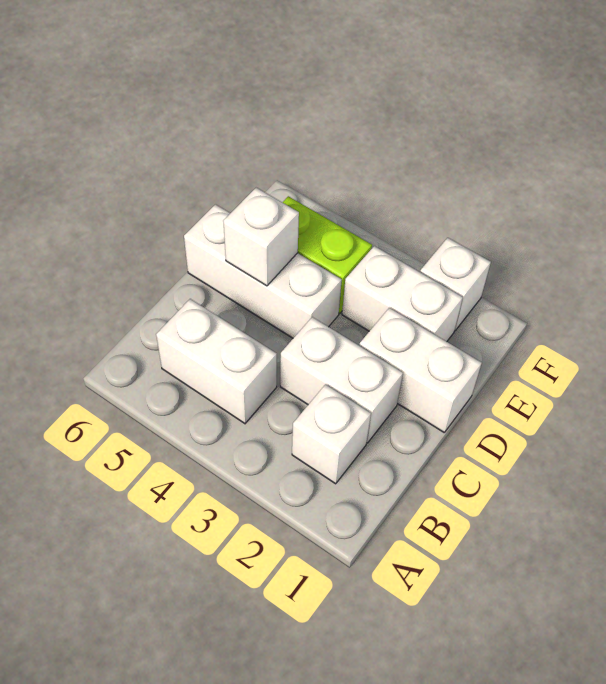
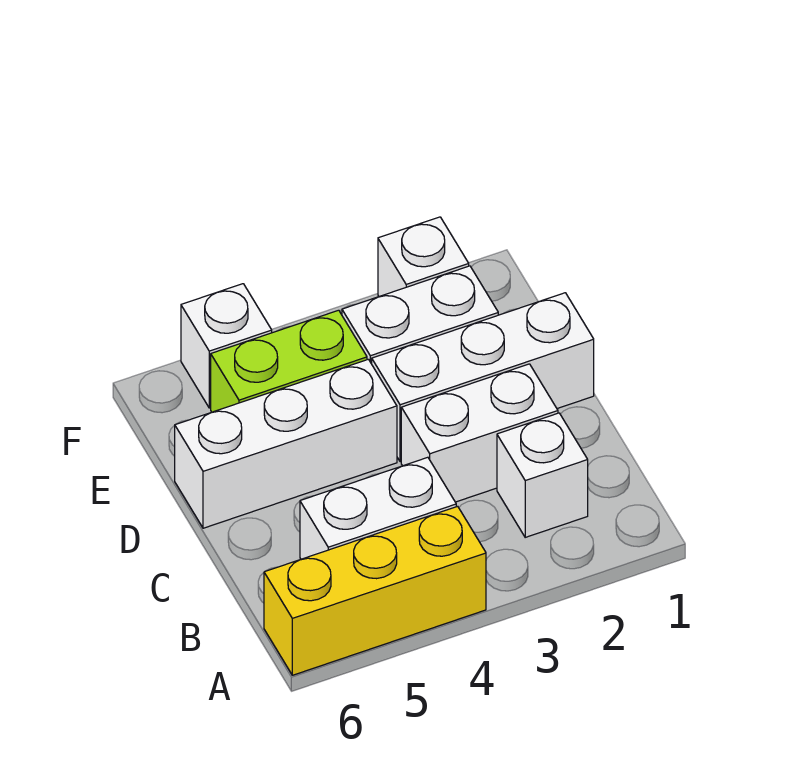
none -> yellow brick A4:A6 level 1
white brick D1:D2 level 1 -> white brick D1:D3 level 1
white brick D5 level 2 -> white brick F5 level 1

